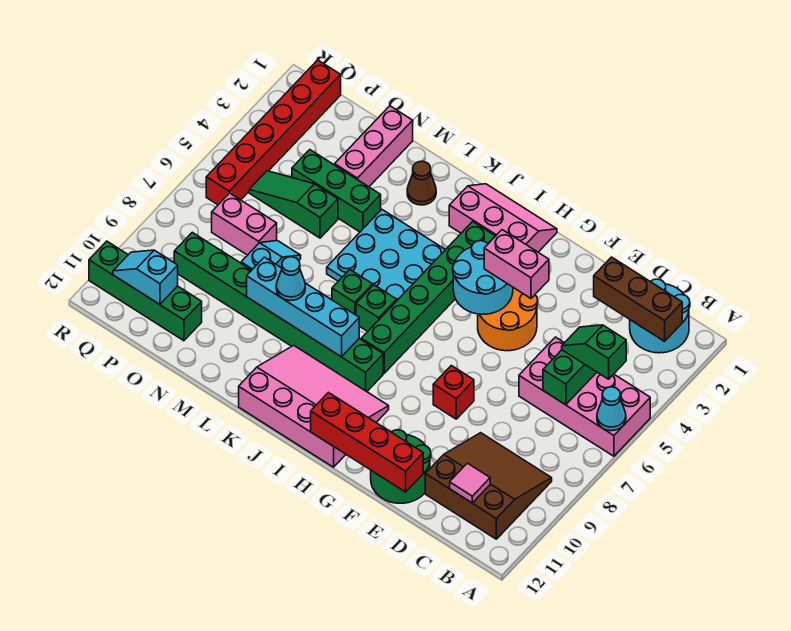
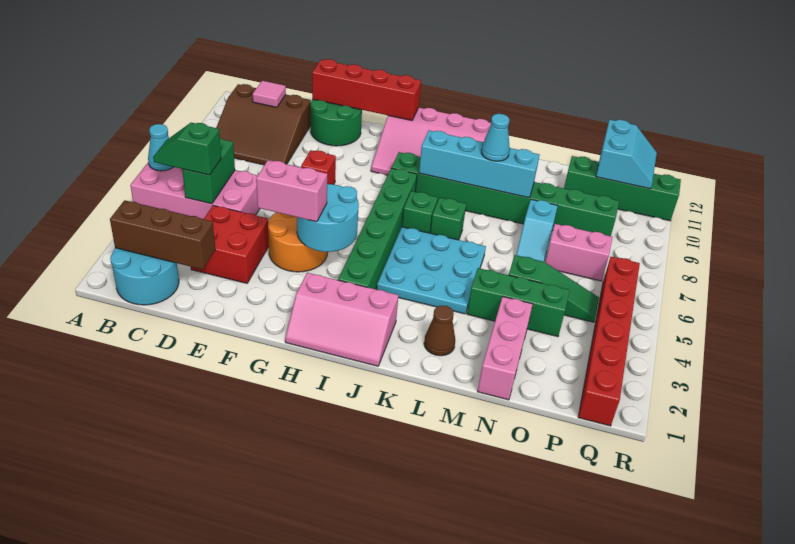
green slope B5:C5 level 3 top B -> green slope B5:C5 level 3 top C
none -> red brick D3:E4 level 1
cyan slope P11:Q11 level 2 top P -> cyan slope P11:Q12 level 2 top P

